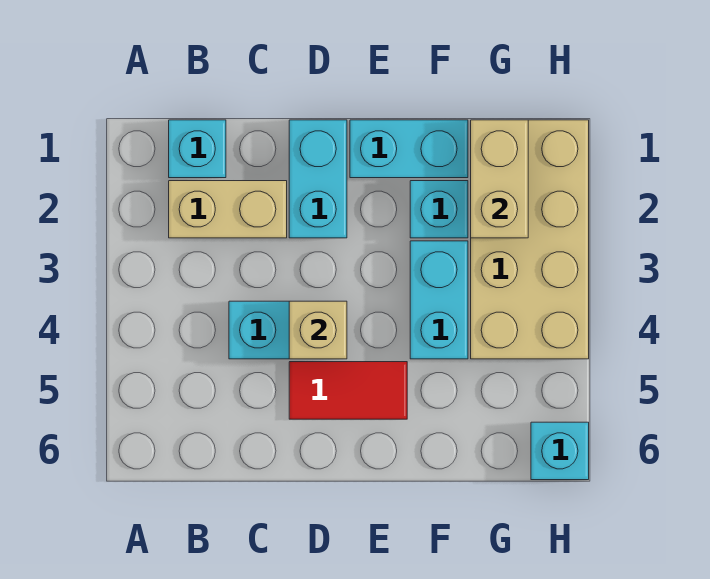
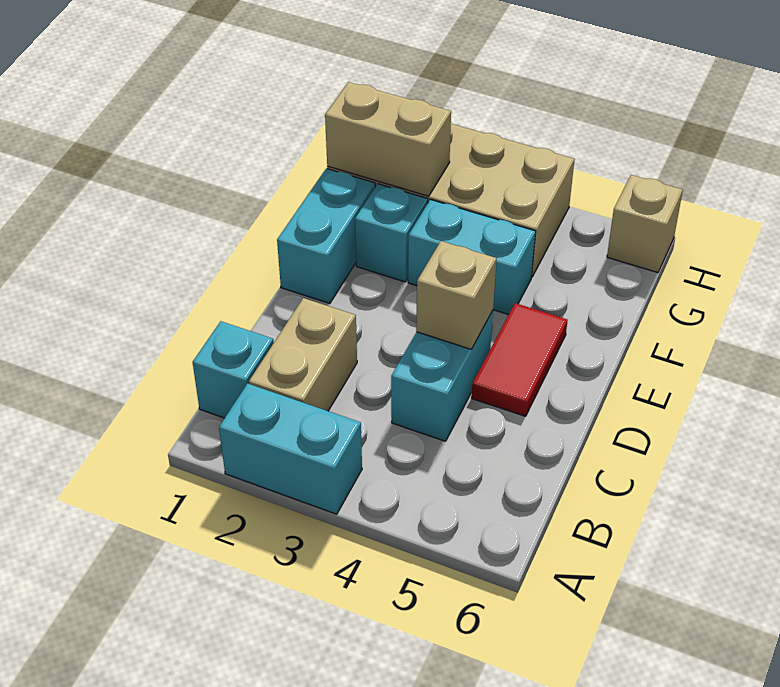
cyan brick D1:D2 level 1 -> cyan brick A2:A3 level 1
cyan brick H6 level 1 -> tan brick H6 level 1

